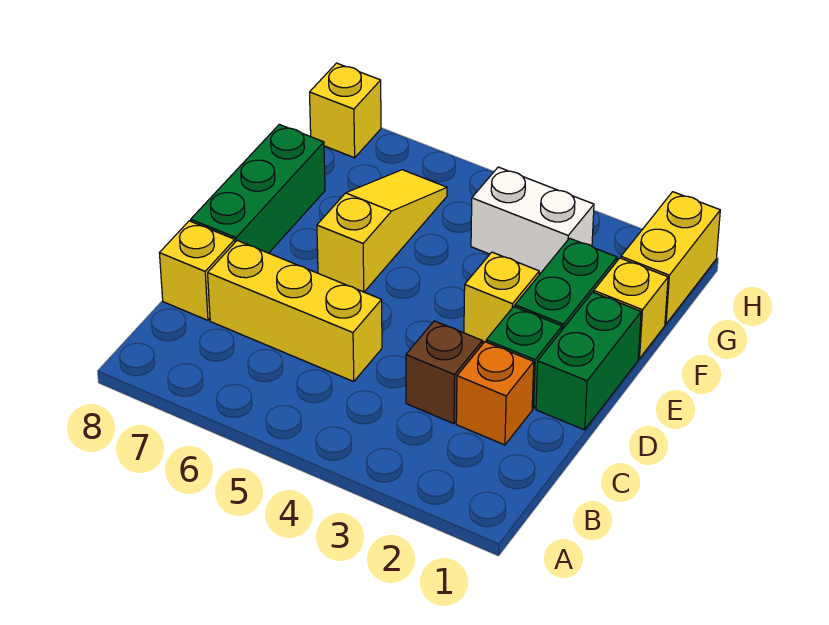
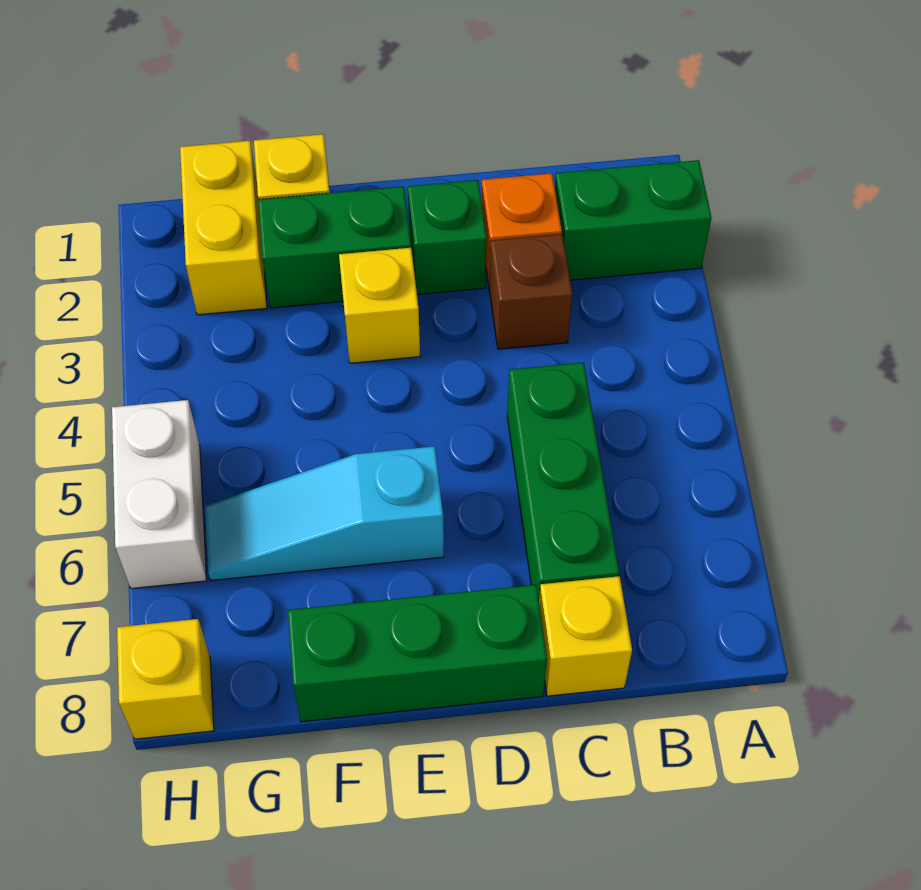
yellow brick C5:C7 level 1 -> green brick C5:C7 level 1
green brick D1:E1 level 1 -> green brick A2:B2 level 1
yellow slope E6:G6 level 1 top E -> cyan slope E6:G6 level 1 top E
yellow brick G1:H1 level 1 -> yellow brick G1:G2 level 1
white brick G3:G4 level 1 -> white brick H5:H6 level 1

